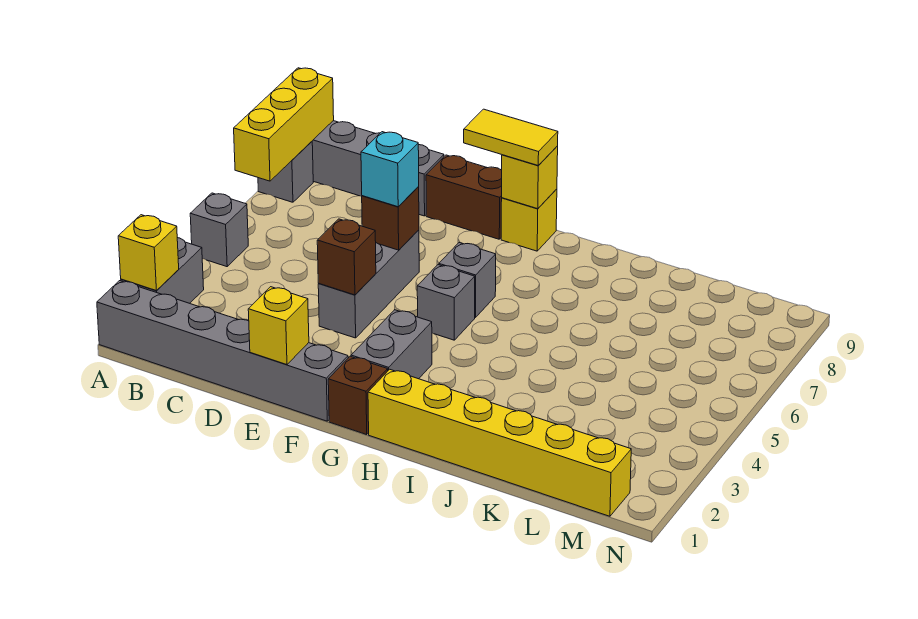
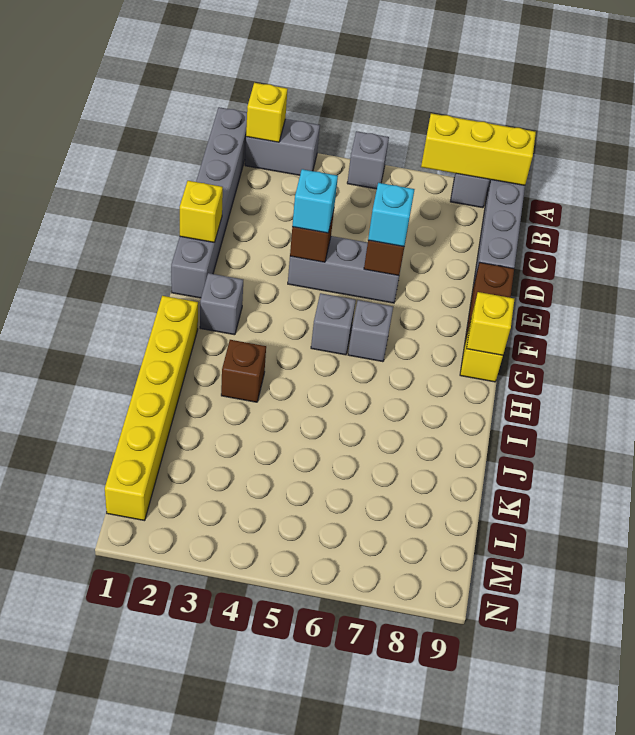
none -> cyan brick E4 level 3
yellow tile F9:G9 level 3 -> none
brown brick G1 level 1 -> brown brick I3 level 1
grey brick G2:G3 level 1 -> grey brick G2 level 1

